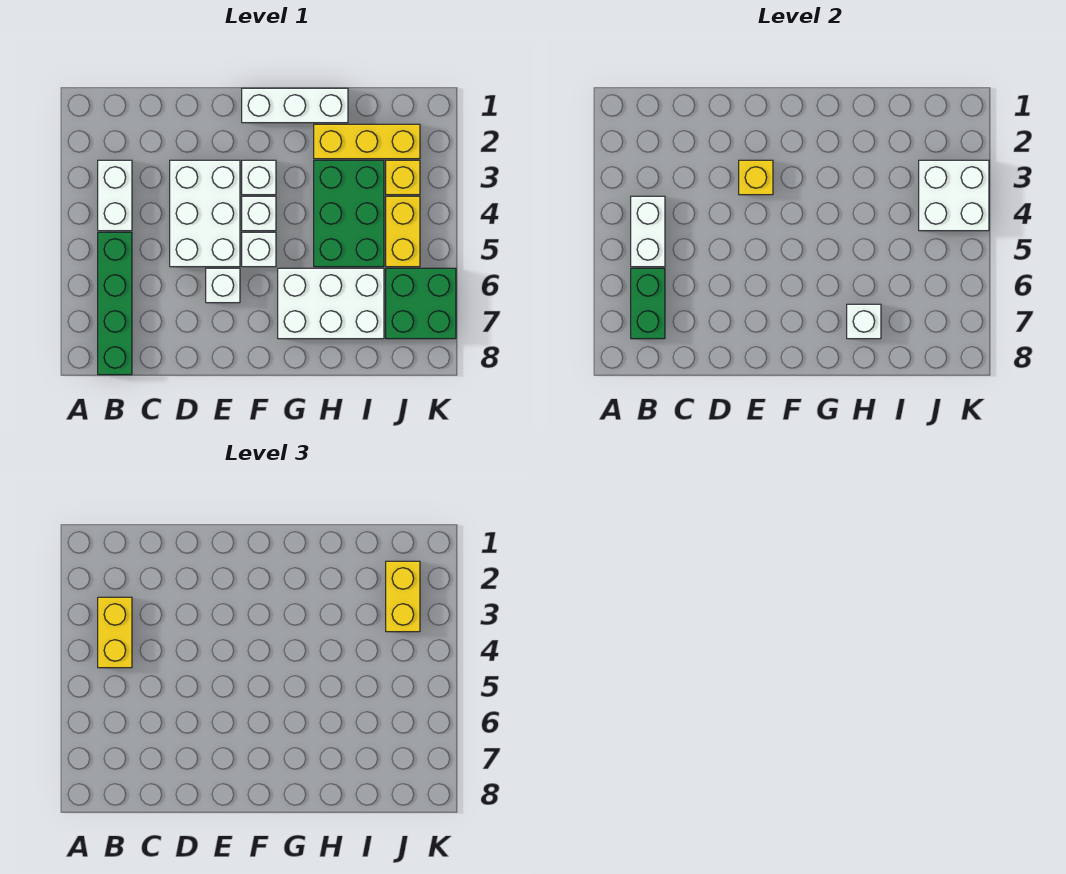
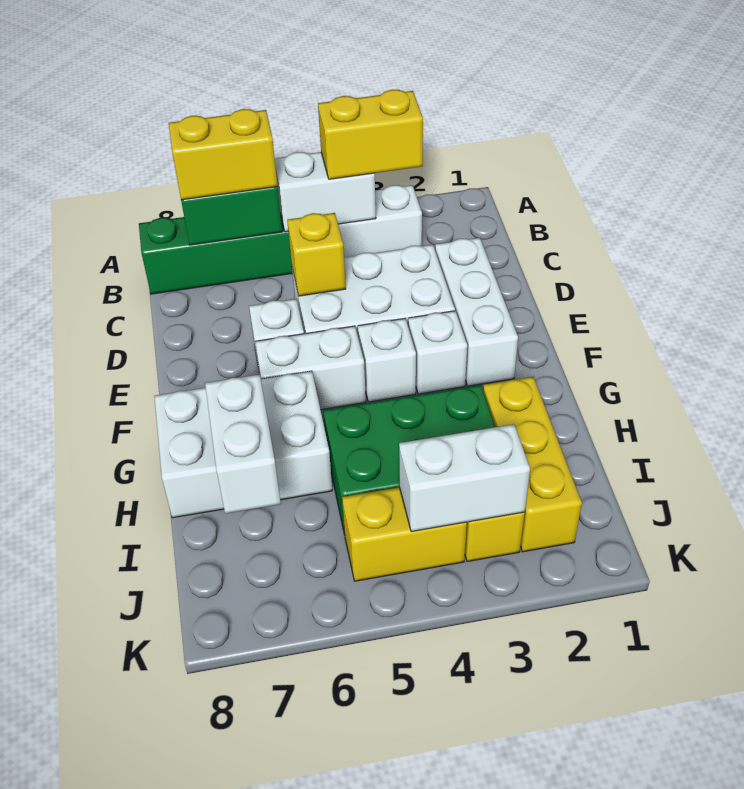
yellow brick E3 level 2 -> yellow brick D5 level 2
white brick F1:H1 level 1 -> white brick D2:F2 level 1
white brick F5 level 1 -> white brick F5:F6 level 1
white brick G6:I7 level 1 -> white brick G6:H8 level 1
white brick H7 level 2 -> white brick H7:I7 level 2
yellow brick J2:J3 level 3 -> yellow brick B6:B7 level 3
white brick J3:K4 level 2 -> white brick J3:J4 level 2
green brick J6:K7 level 1 -> none

